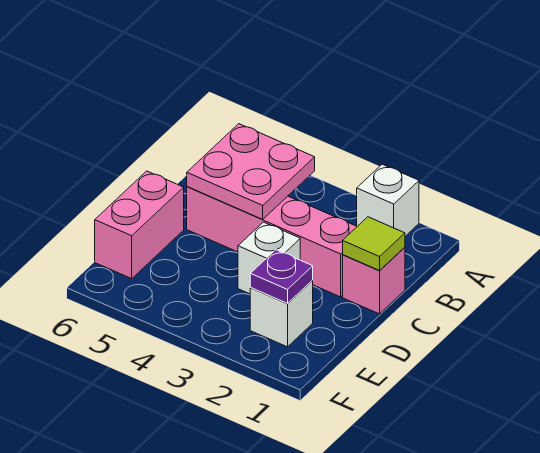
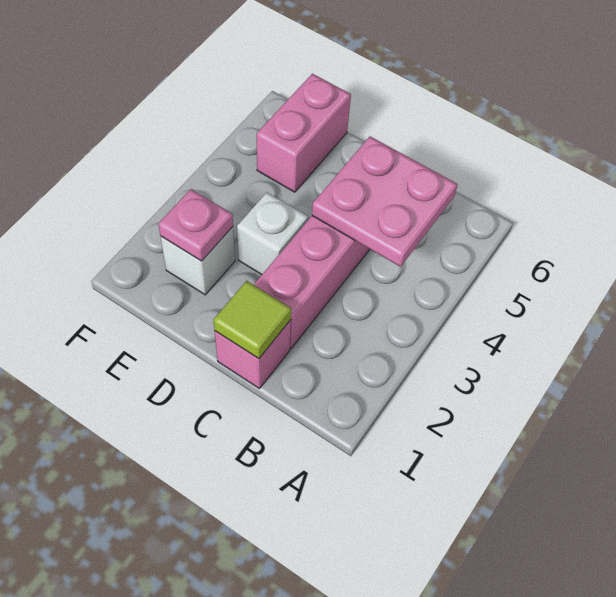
white brick A2 level 1 -> none
pink brick D6:E6 level 1 -> pink brick E5:E6 level 1
purple plate E2 level 2 -> pink plate E2 level 2

